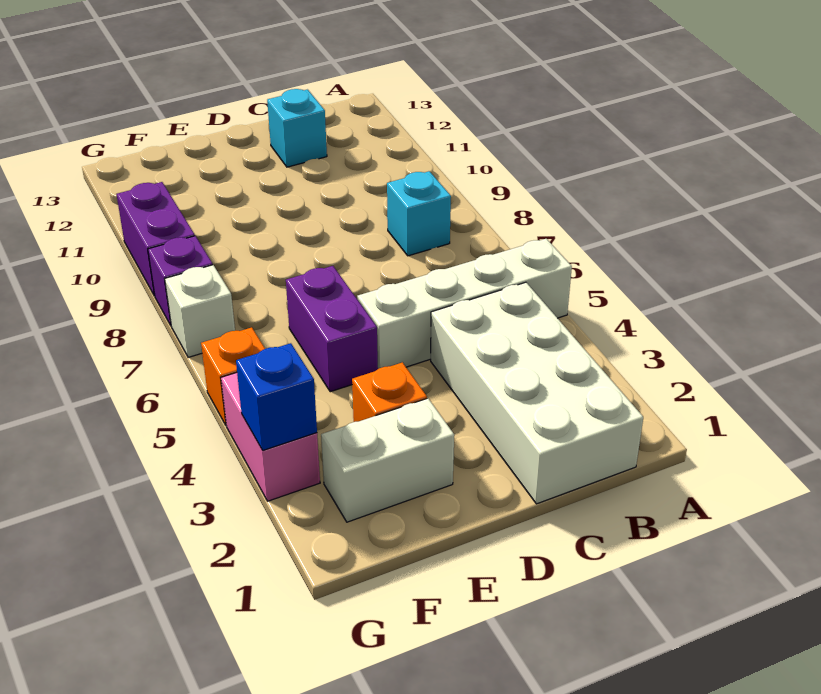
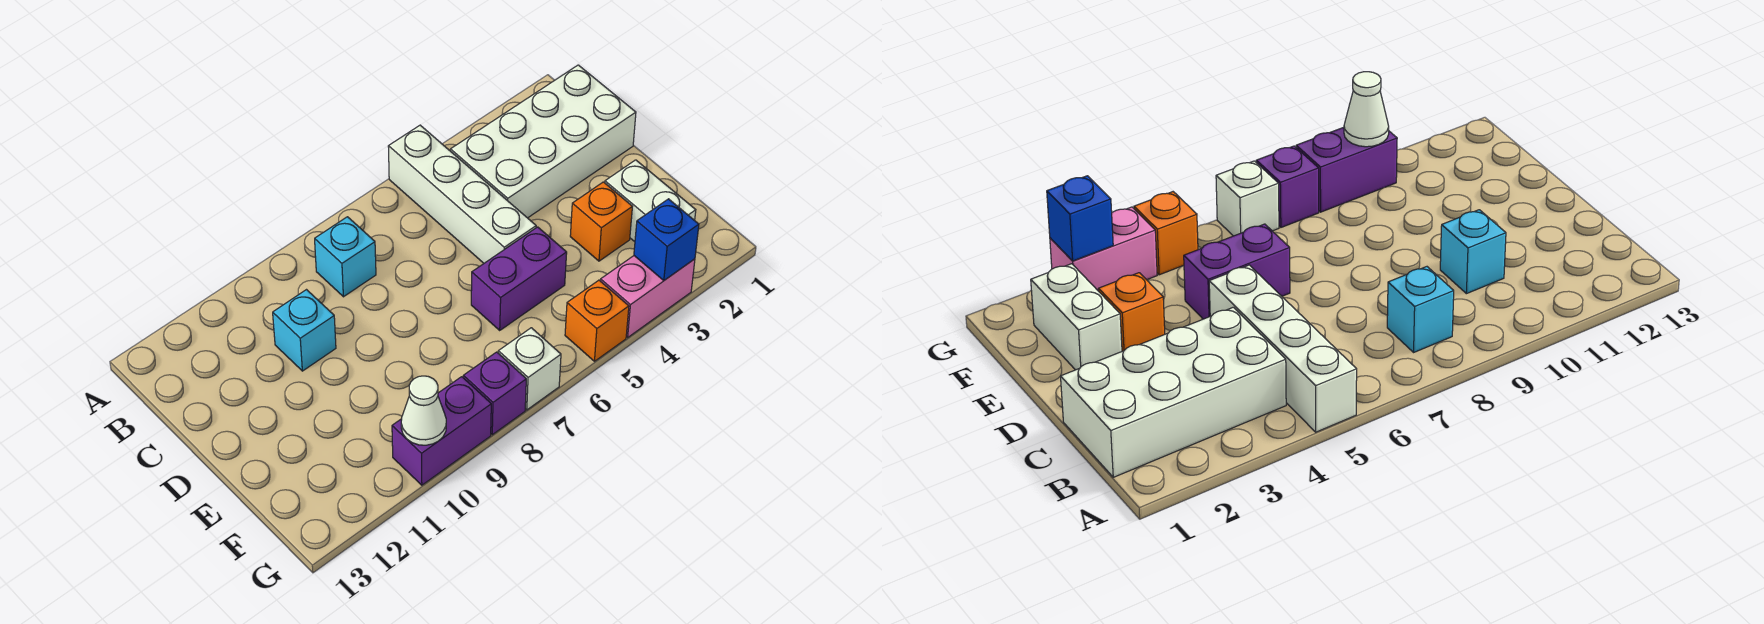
cyan brick C12 level 1 -> cyan brick C10 level 1
none -> white cone G10 level 2

